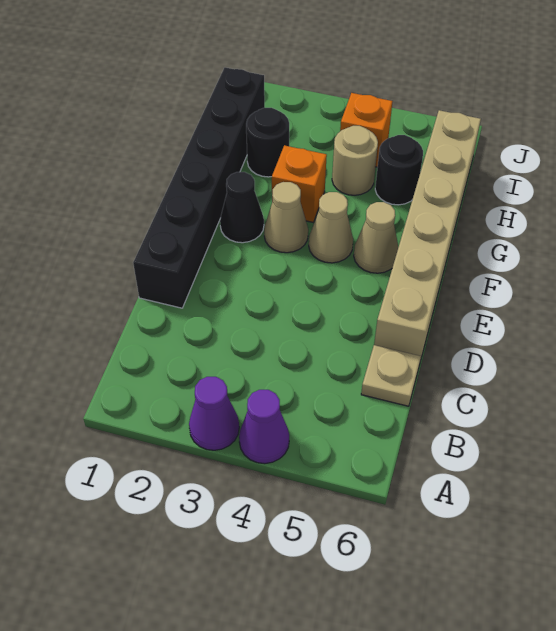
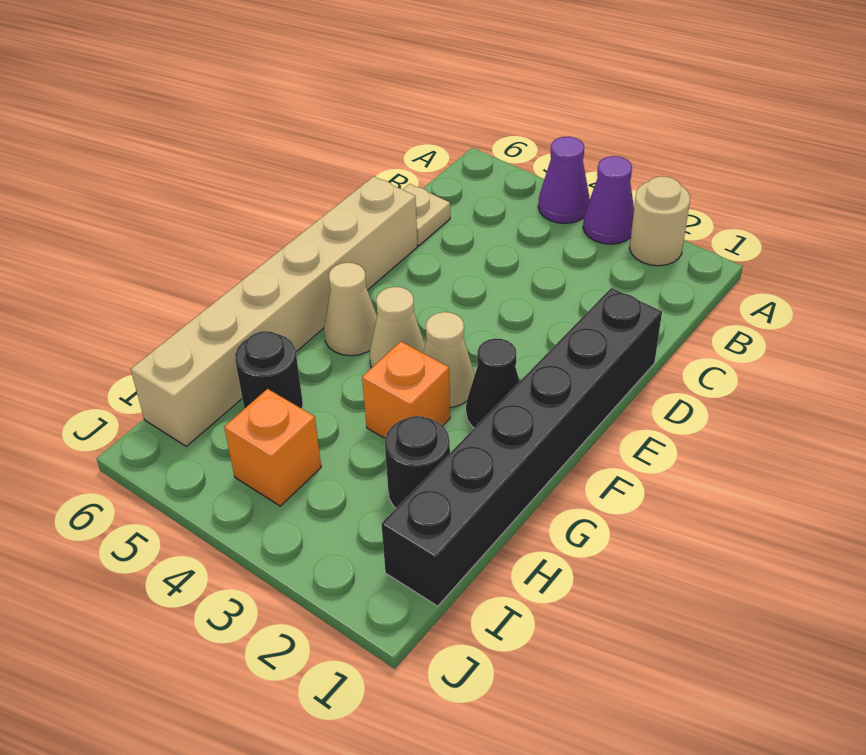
tan round brick H4 level 1 -> tan round brick A2 level 1

